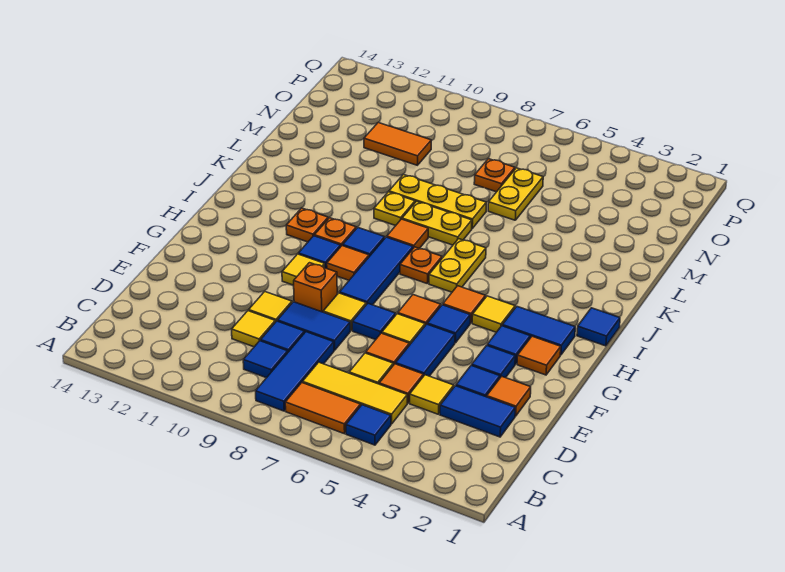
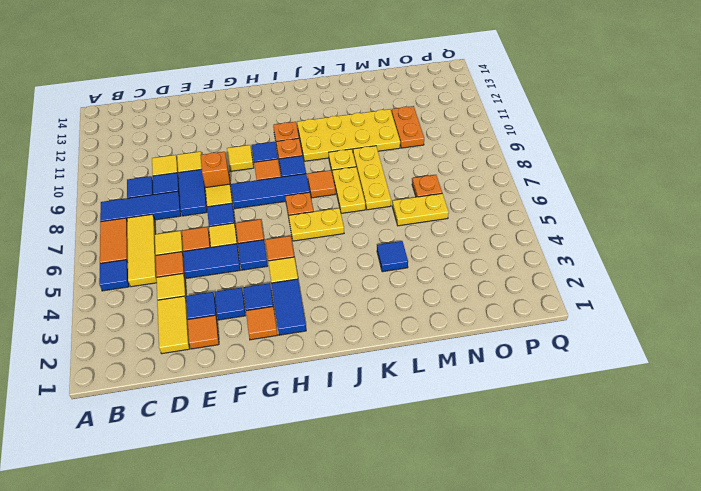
blue tile D2:D3 level 1 -> yellow tile D2:D3 level 1
blue tile I1 level 1 -> blue tile L4 level 1
none -> yellow plate J10:M11 level 1
orange tile N10:N11 level 1 -> orange plate N10:N11 level 1

